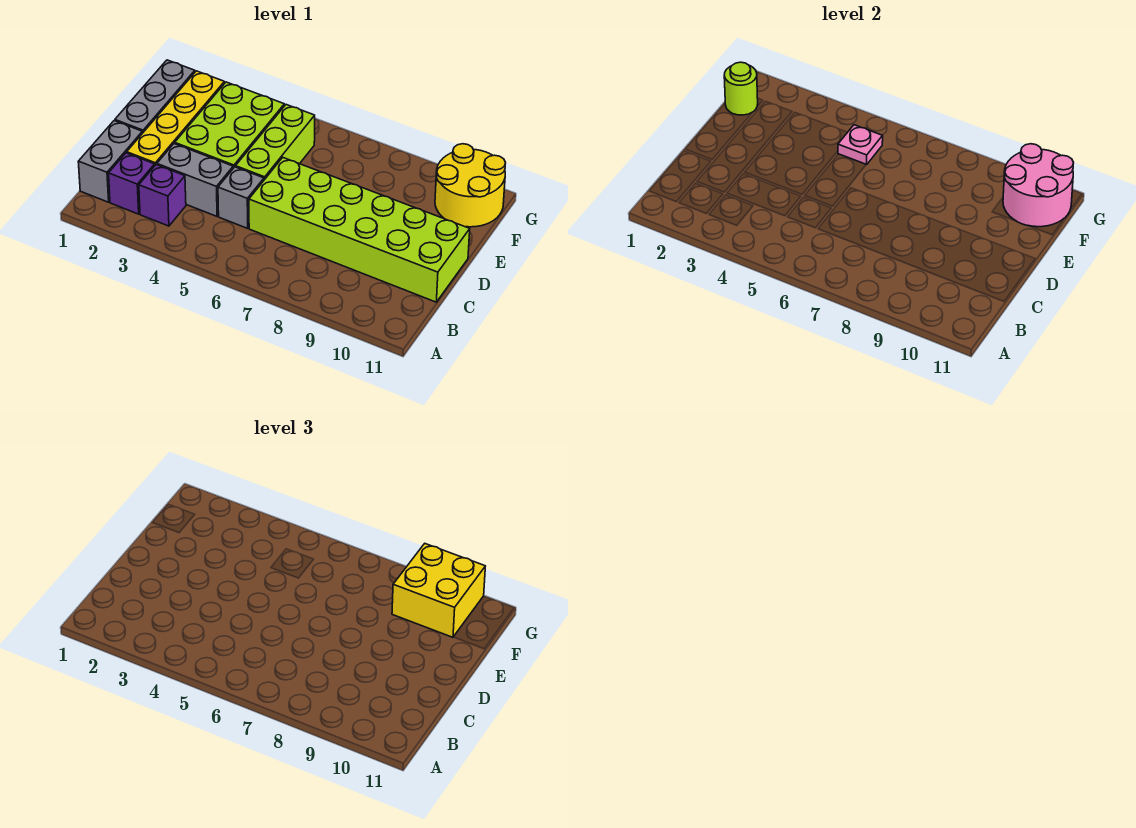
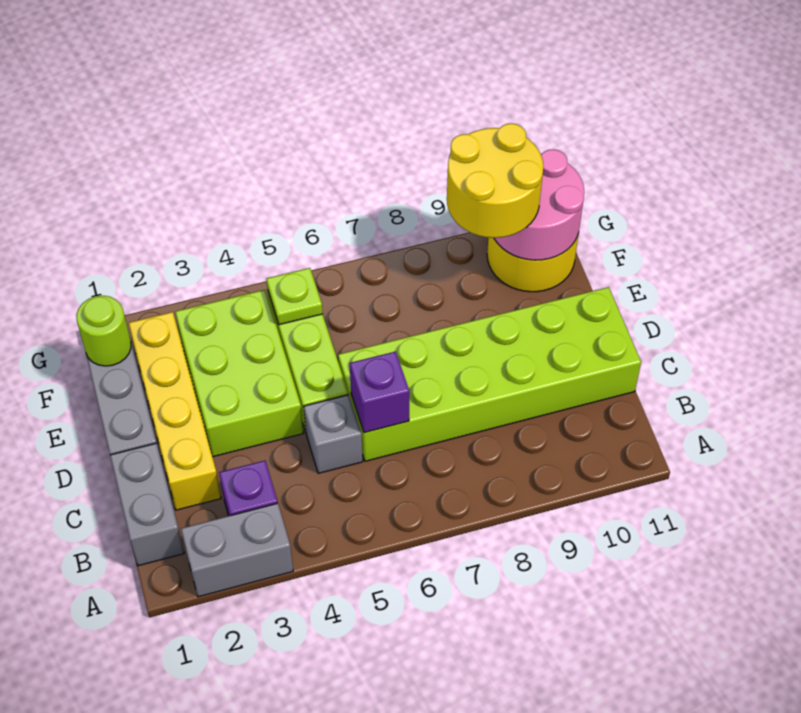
purple brick B2 level 1 -> purple brick C6 level 2
grey brick C3:C4 level 1 -> grey brick A2:A3 level 1
pink plate F5 level 2 -> lime plate F5 level 2
yellow brick F9:G10 level 3 -> yellow round brick F9:G10 level 3

